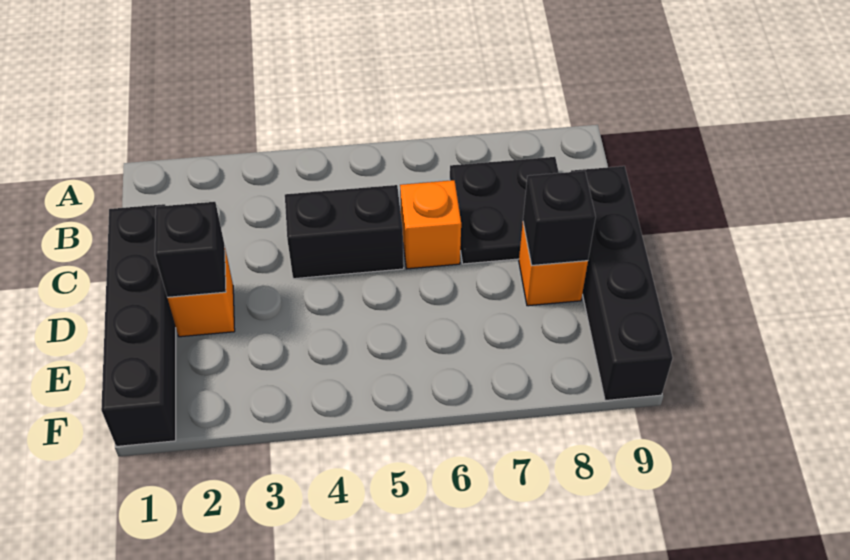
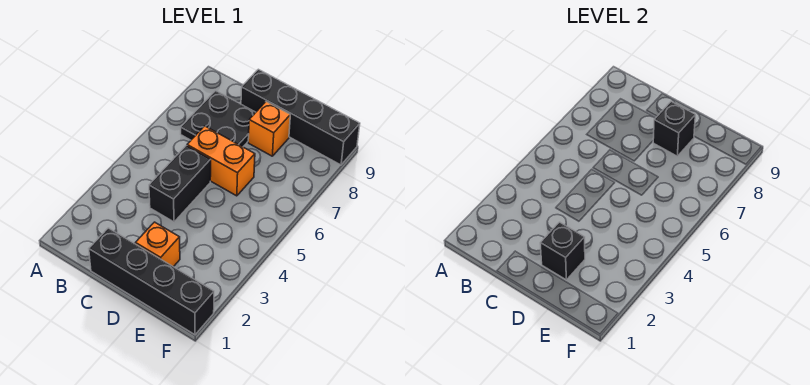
orange brick C6 level 1 -> orange brick C6:D6 level 1

